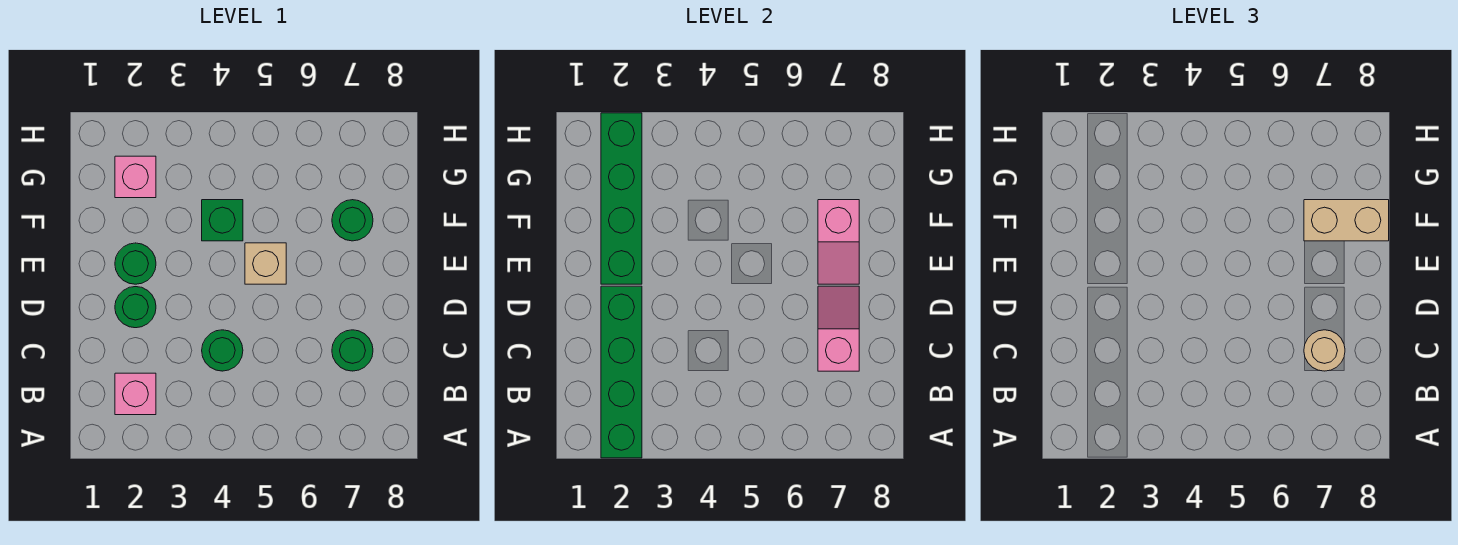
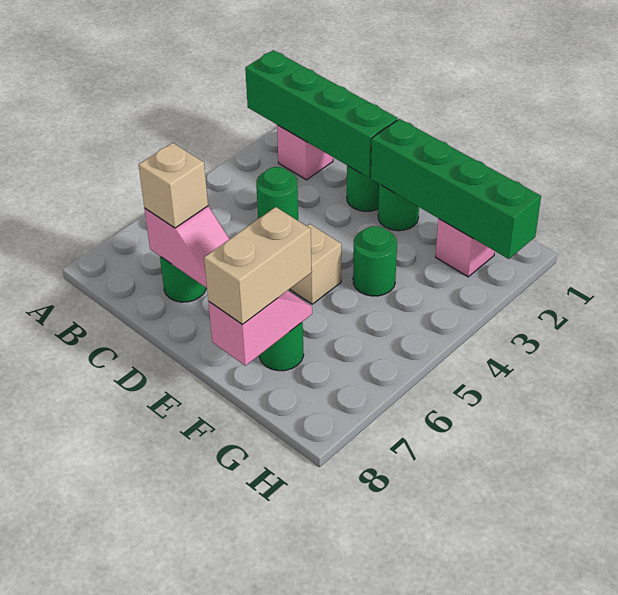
tan round brick C7 level 3 -> tan brick C7 level 3
pink slope E7:F7 level 2 top F -> pink slope F7:F8 level 2 top 8
green brick F4 level 1 -> green round brick F4 level 1

